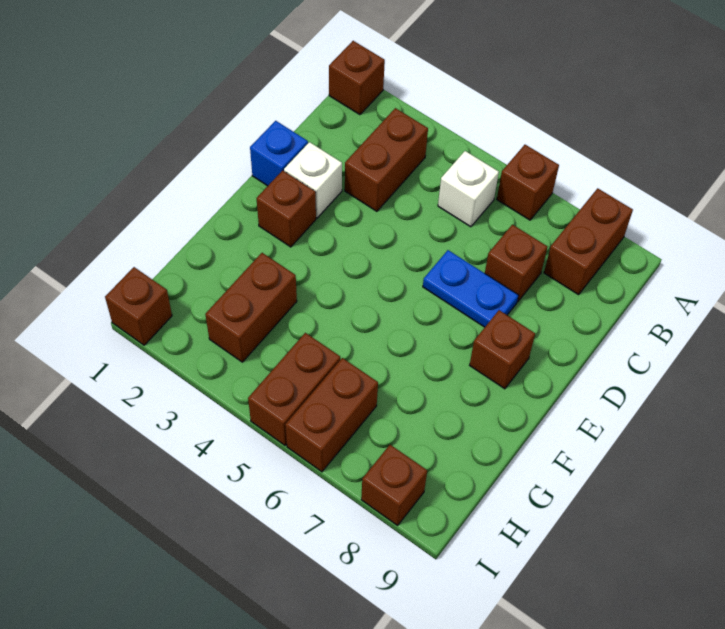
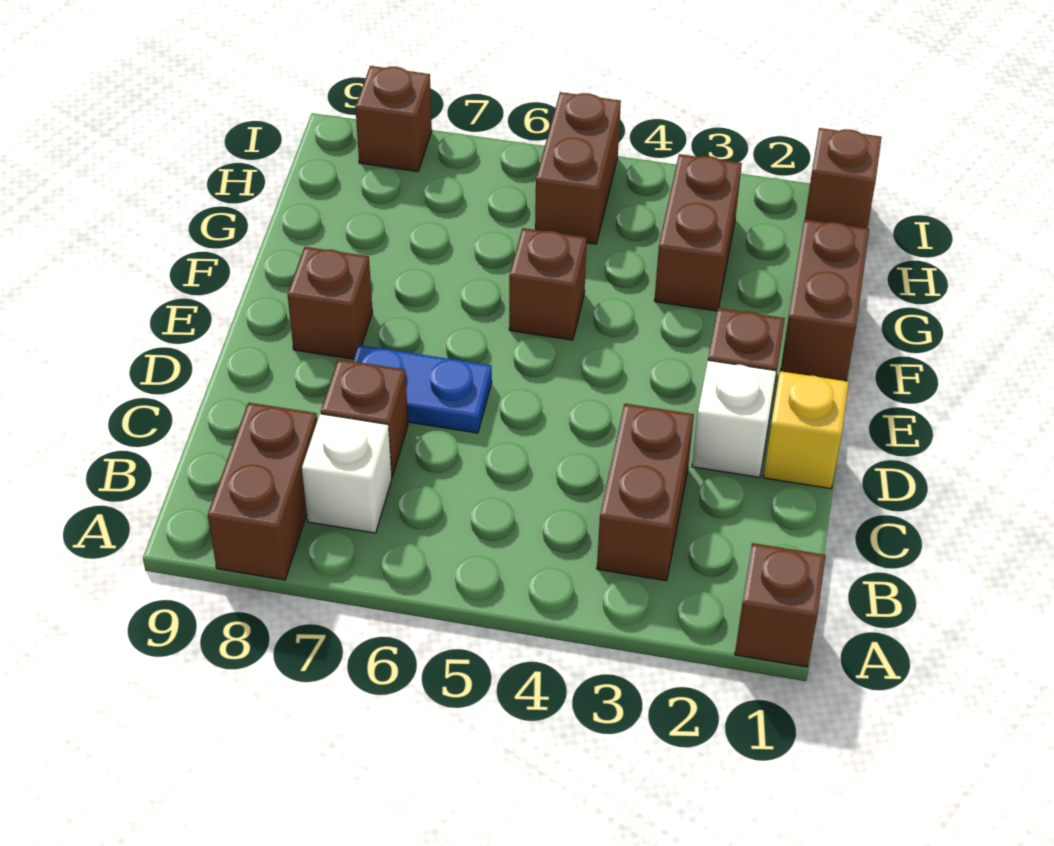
brown brick A6 level 1 -> brown brick F5 level 1
white brick B5 level 1 -> white brick B7 level 1
blue brick D1 level 1 -> yellow brick D1 level 1
brown brick H6:I6 level 1 -> brown brick F1:G1 level 1

